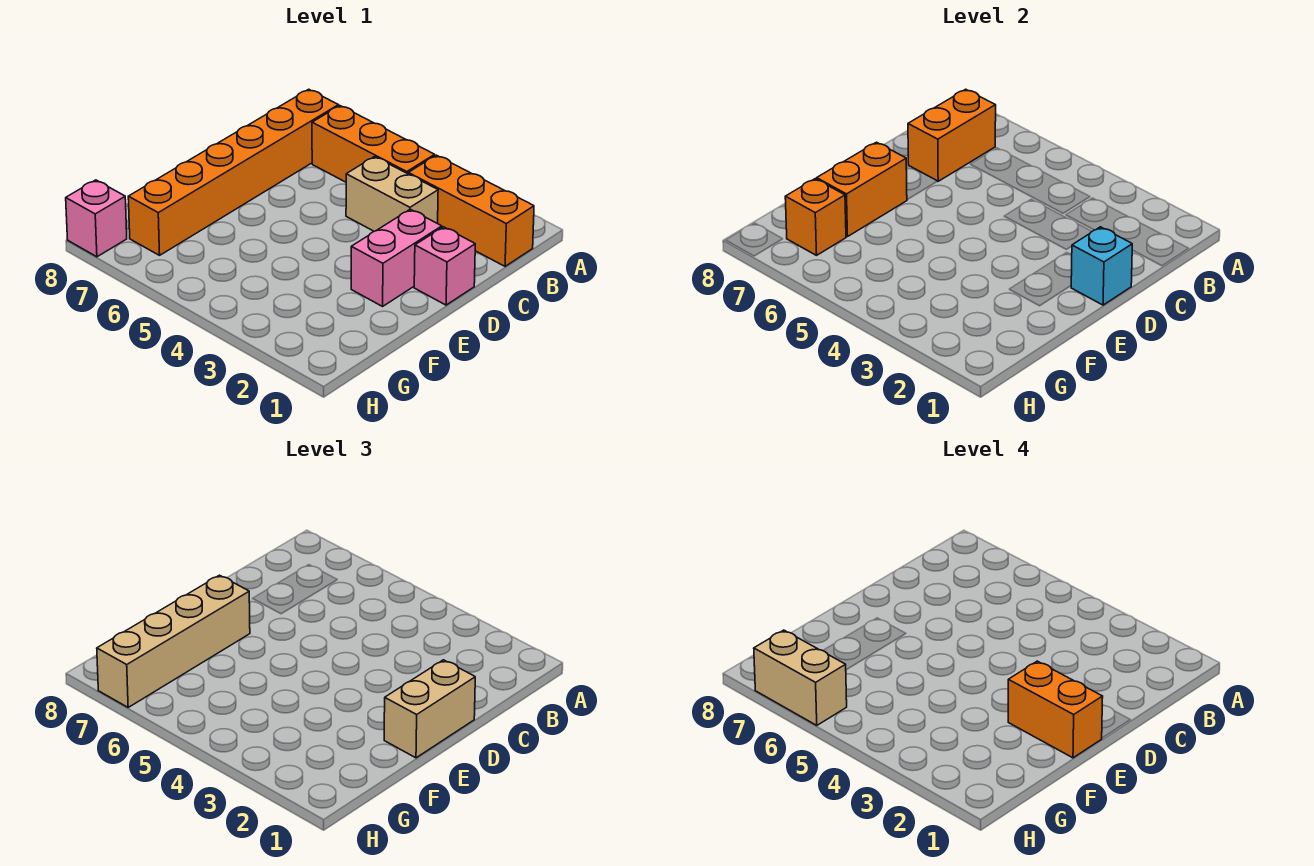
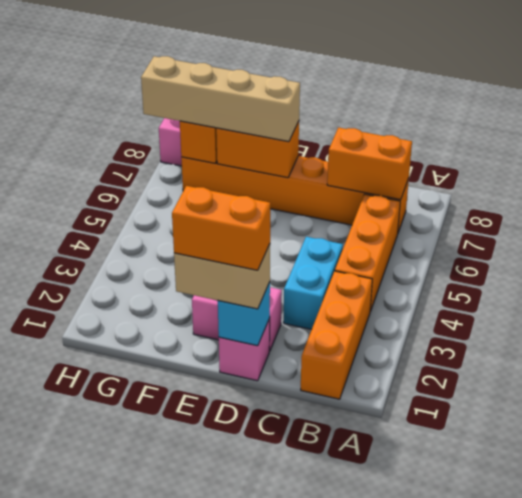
tan brick C3:C4 level 1 -> cyan brick C3:C4 level 1
orange brick E1:E2 level 4 -> orange brick D1:E1 level 4
tan brick H6:H7 level 4 -> none

